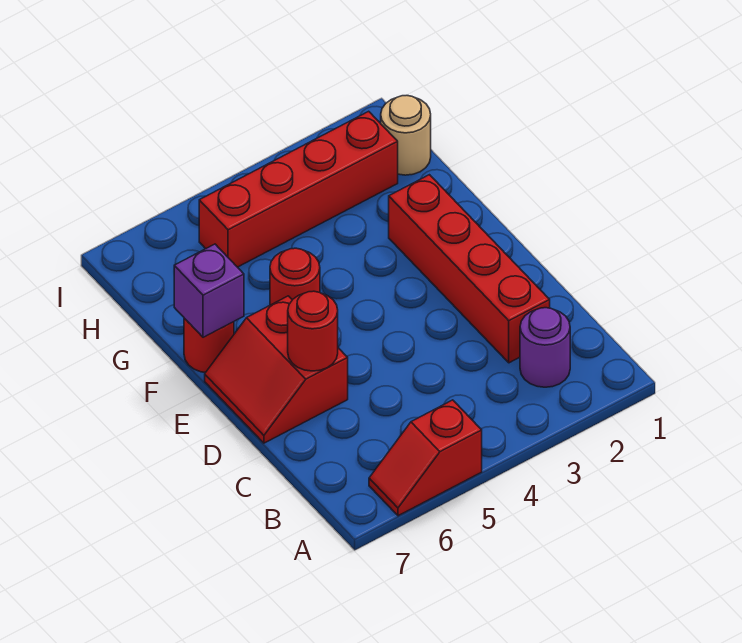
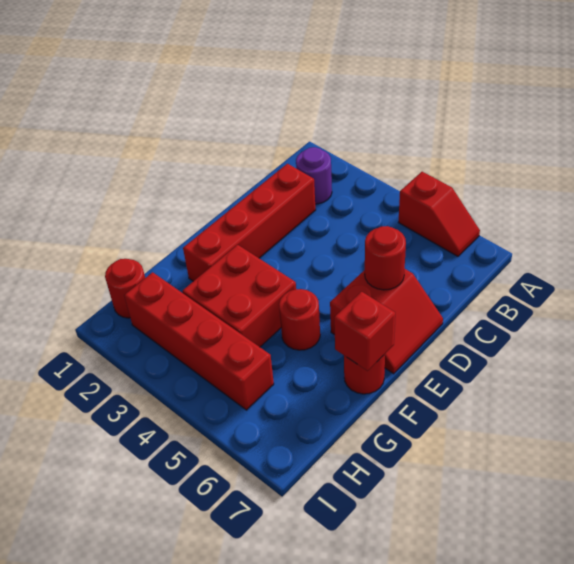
none -> red brick F3:G4 level 1
purple brick F7 level 2 -> red brick F7 level 2
tan round brick H1 level 1 -> red round brick H1 level 1

